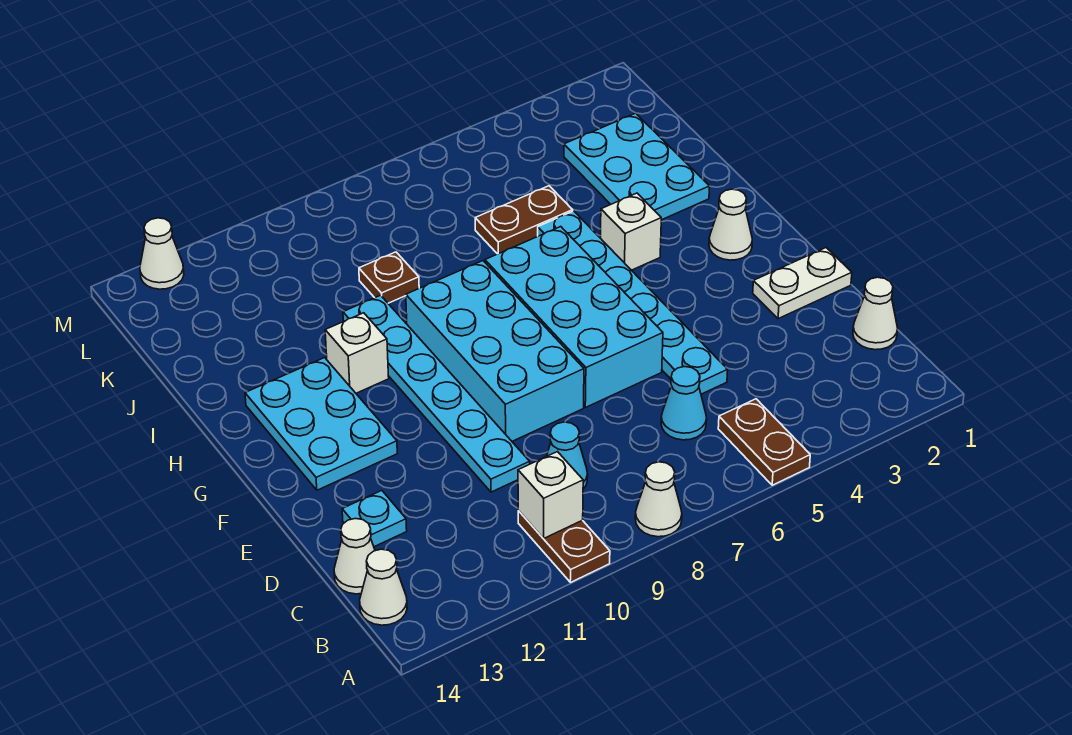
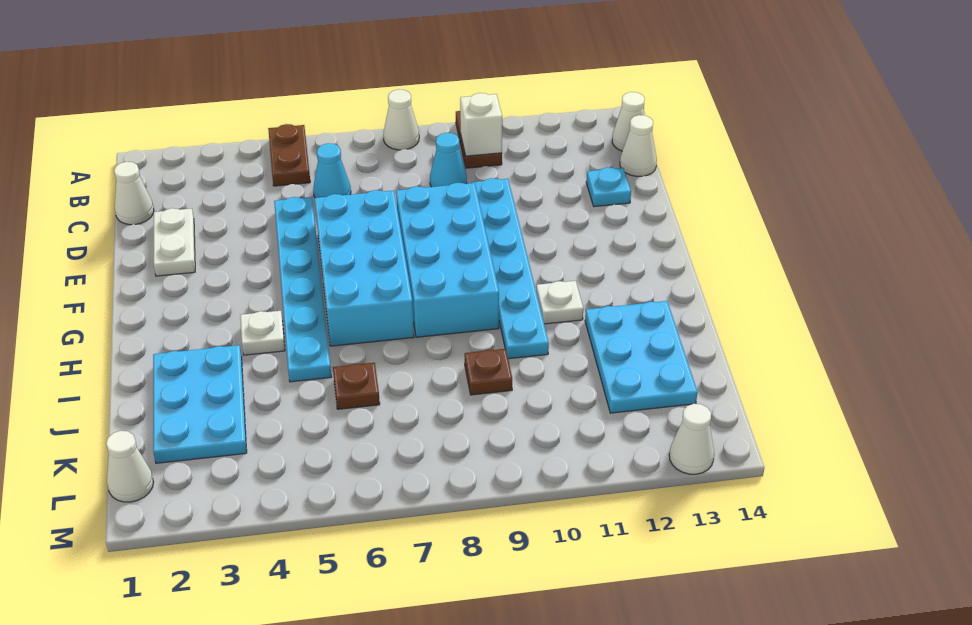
white plate E1:E2 level 1 -> white plate D2:E2 level 1
cyan plate F12:H13 level 1 -> cyan plate I12:K13 level 1
white cone G2 level 1 -> white cone L1 level 1
white brick H4 level 1 -> white plate H4 level 1
white brick H11 level 1 -> white plate H11 level 1
brown plate J5:J6 level 1 -> brown plate J6 level 1

